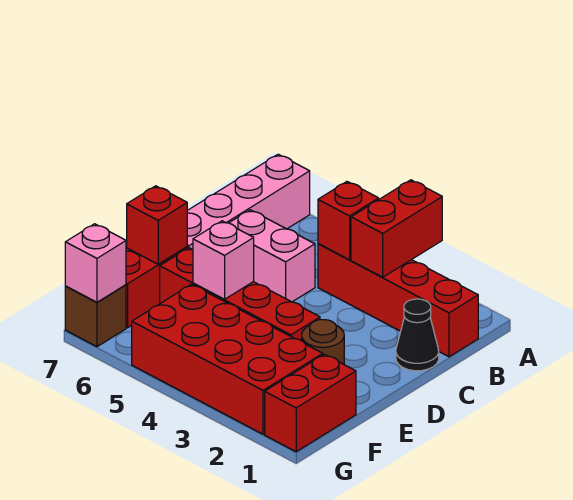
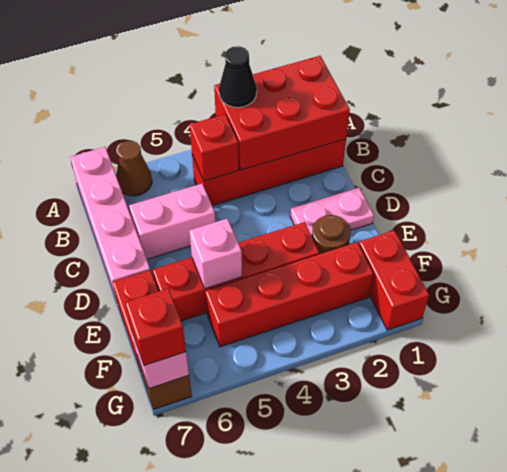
red brick A3:B3 level 2 -> red brick A1:B3 level 2
none -> brown cone A6 level 1
black cone C1 level 1 -> black cone A3 level 3
none -> pink plate D1:D2 level 1
red brick E7 level 2 -> red brick G7 level 3
red brick F2:G5 level 1 -> red brick F2:F5 level 1

